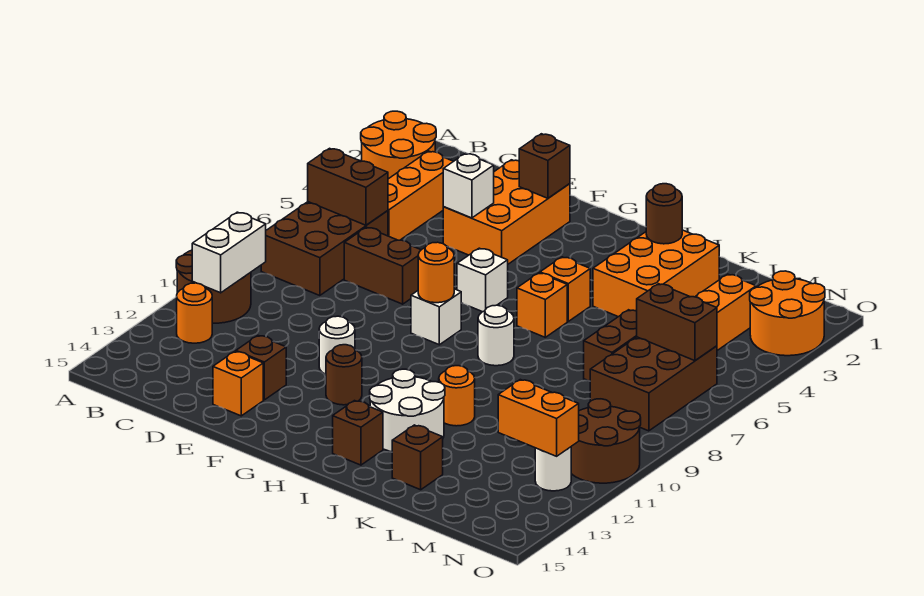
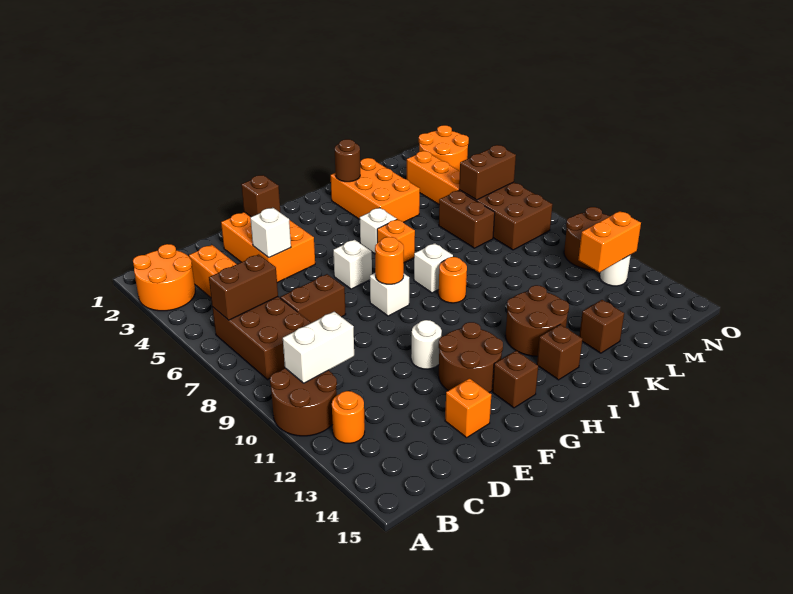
white brick B10:B11 level 2 -> white brick B10:C10 level 2
brown brick E13 level 1 -> brown brick G14 level 1
brown round brick G12 level 1 -> brown round brick F12:G13 level 1
orange brick I5 level 1 -> white brick I5 level 1
white round brick I8 level 1 -> white brick I8 level 1
white round brick I12:J13 level 1 -> brown round brick I12:J13 level 1
orange round brick J11 level 1 -> orange round brick I9 level 1

